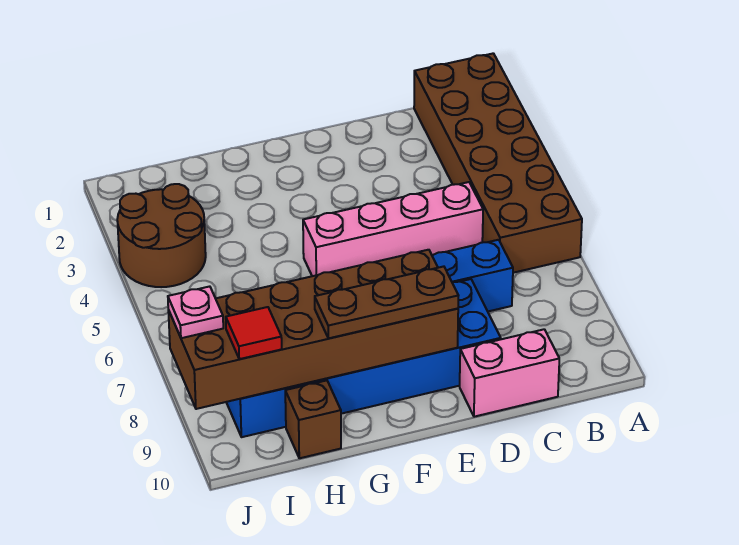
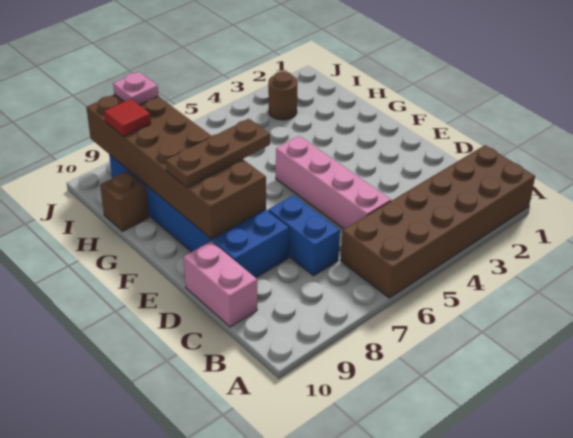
brown plate E9:G9 level 3 -> brown plate F7:F9 level 3
brown round brick I3:J4 level 1 -> brown round brick I3 level 1

